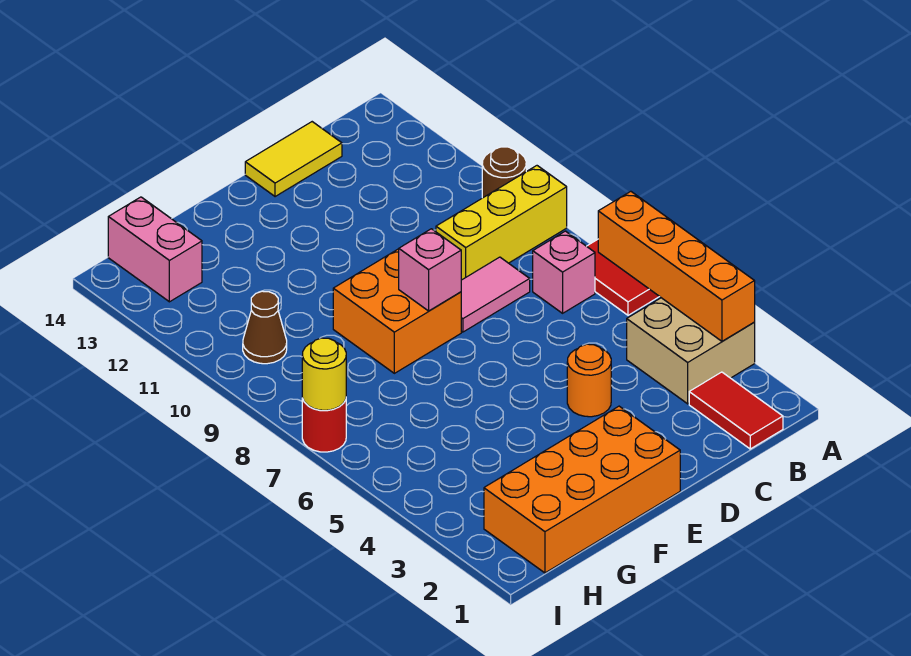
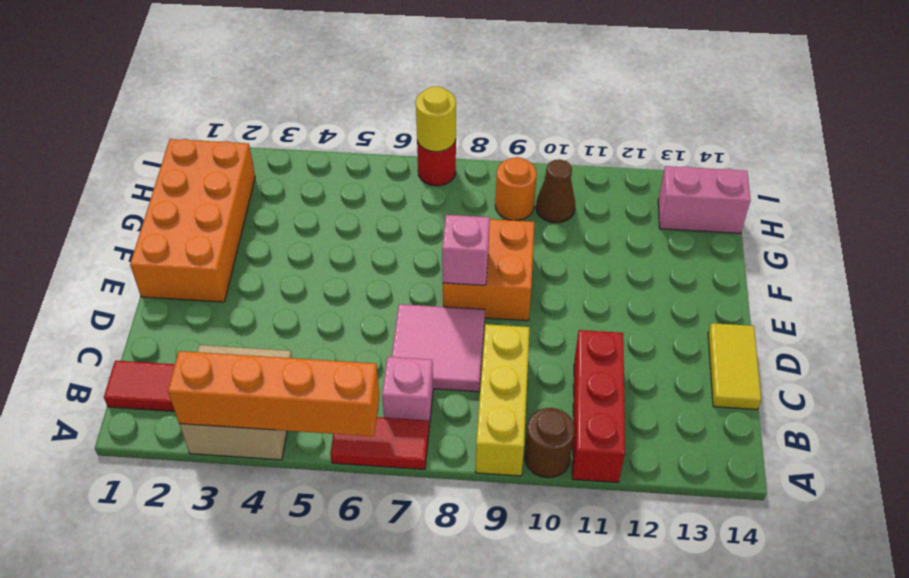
none -> red brick A11:C11 level 1
pink tile C8:D8 level 1 -> pink tile C7:D8 level 1
orange round brick D4 level 1 -> orange round brick H9 level 1

